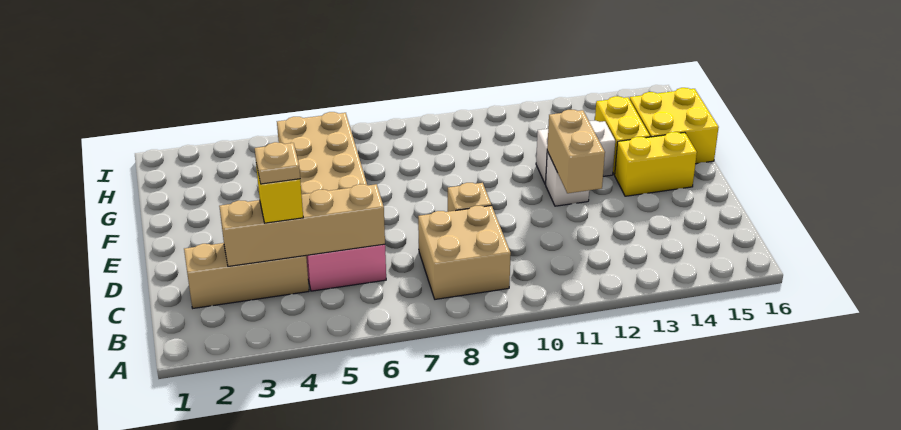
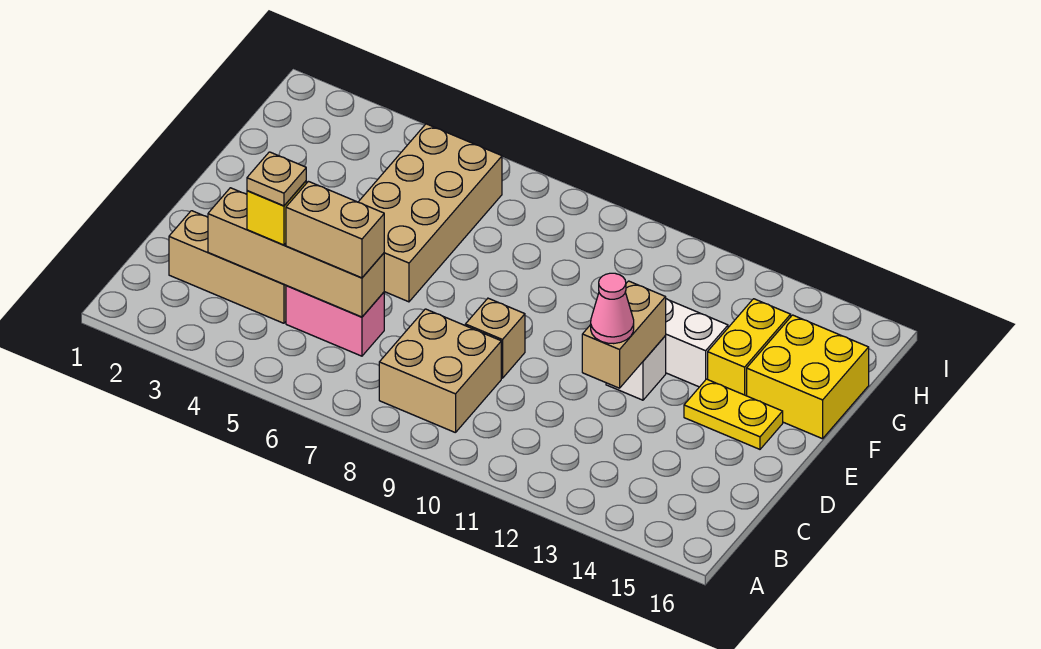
none -> tan brick C5:C6 level 3
none -> pink cone D12 level 3
yellow brick E14:E15 level 1 -> yellow plate E14:E15 level 1

